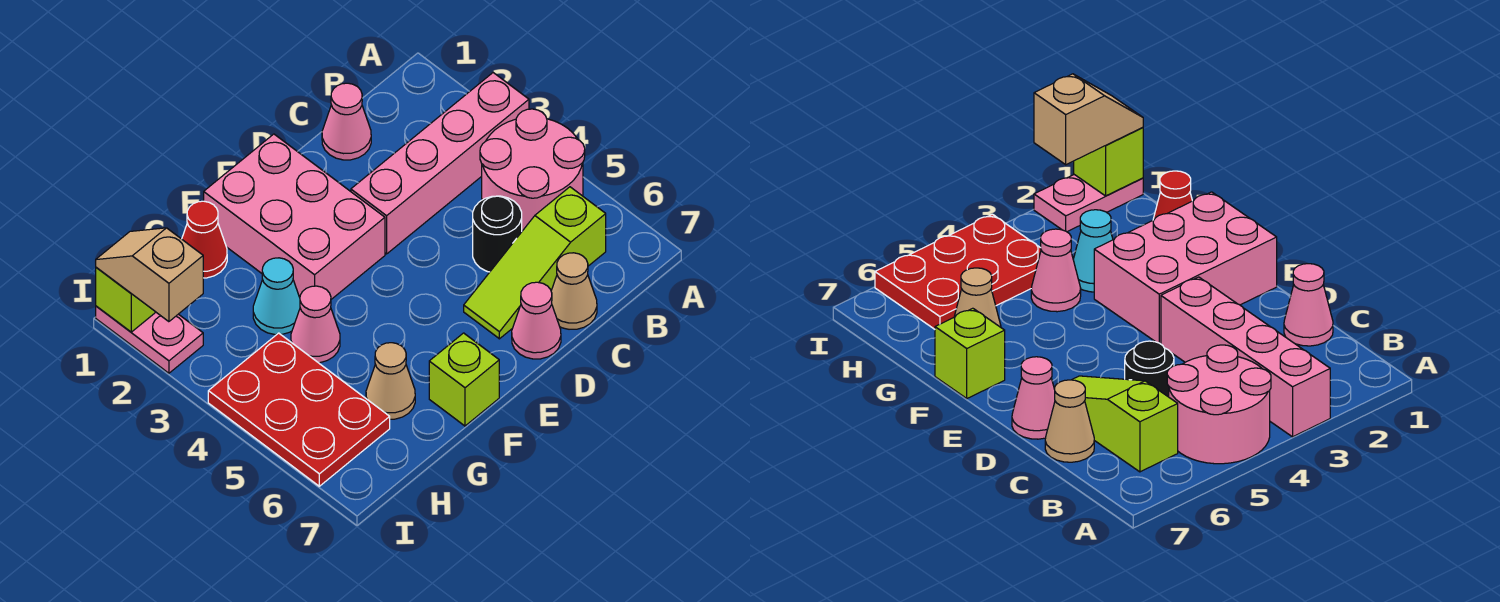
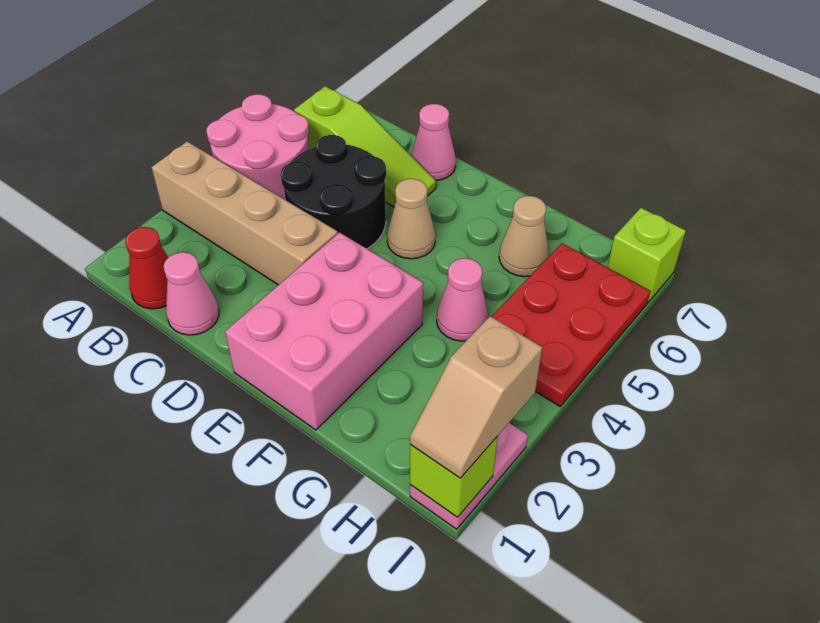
pink brick A3:D3 level 1 -> tan brick A3:D3 level 1
black round brick C5 level 1 -> black round brick C4:D5 level 1
tan cone C7 level 1 -> tan cone E5 level 1
lime brick F7 level 1 -> lime brick I7 level 1
red cone G1 level 1 -> red cone B1 level 1
cyan cone G3 level 1 -> none

